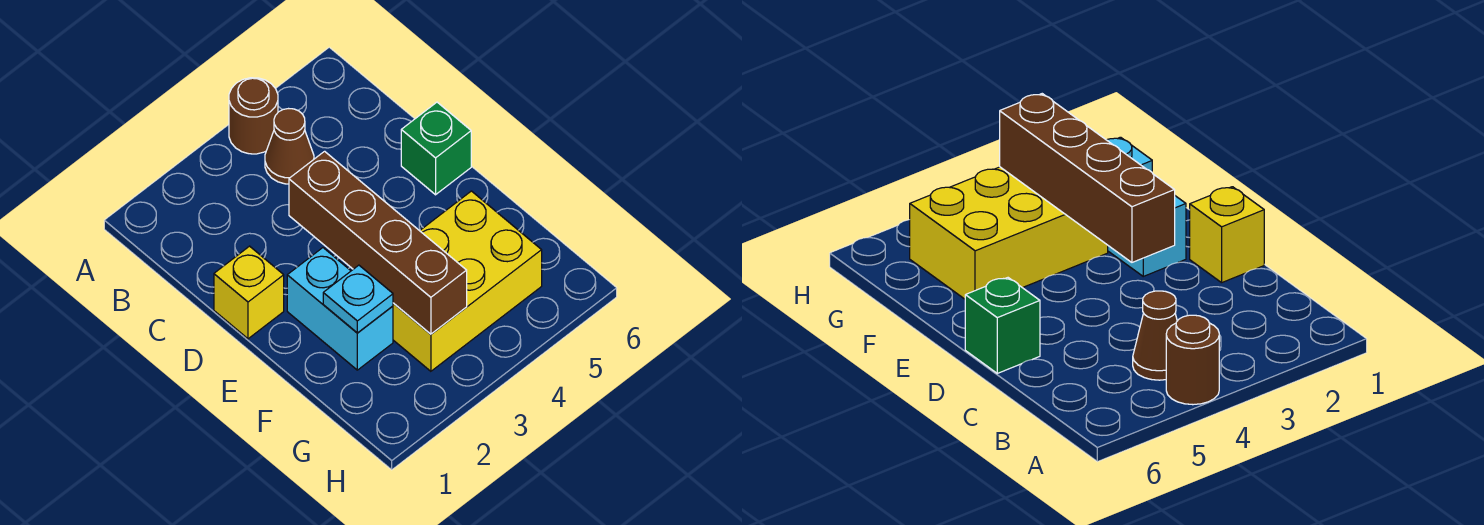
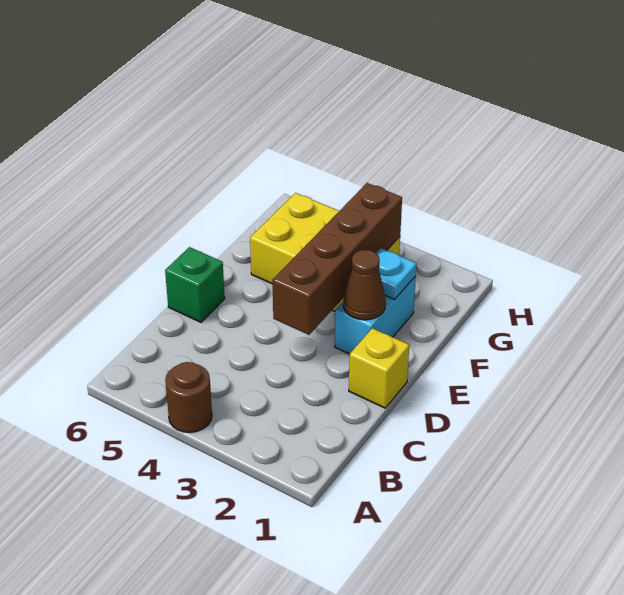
brown cone B4 level 1 -> brown cone E2 level 2

